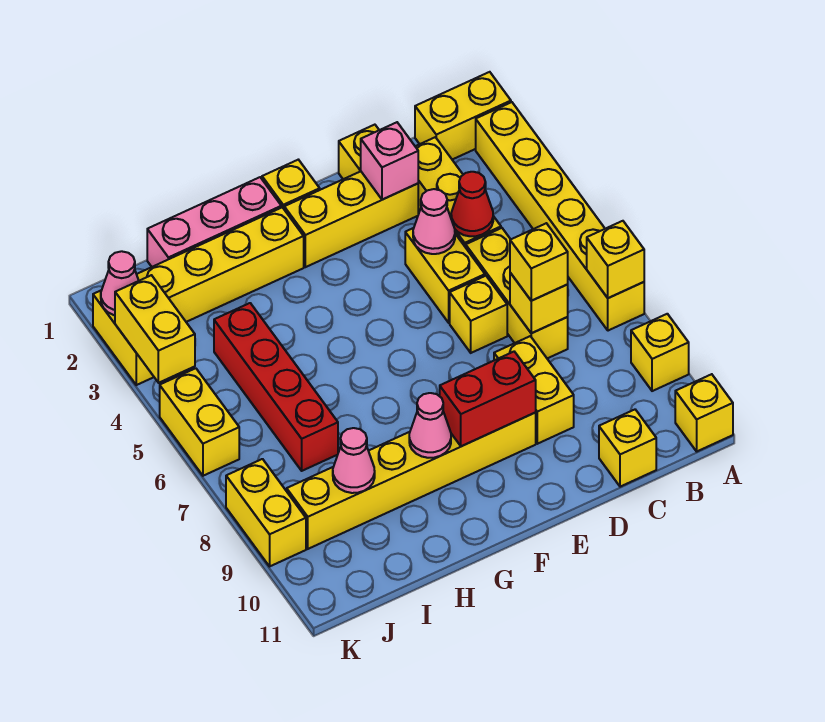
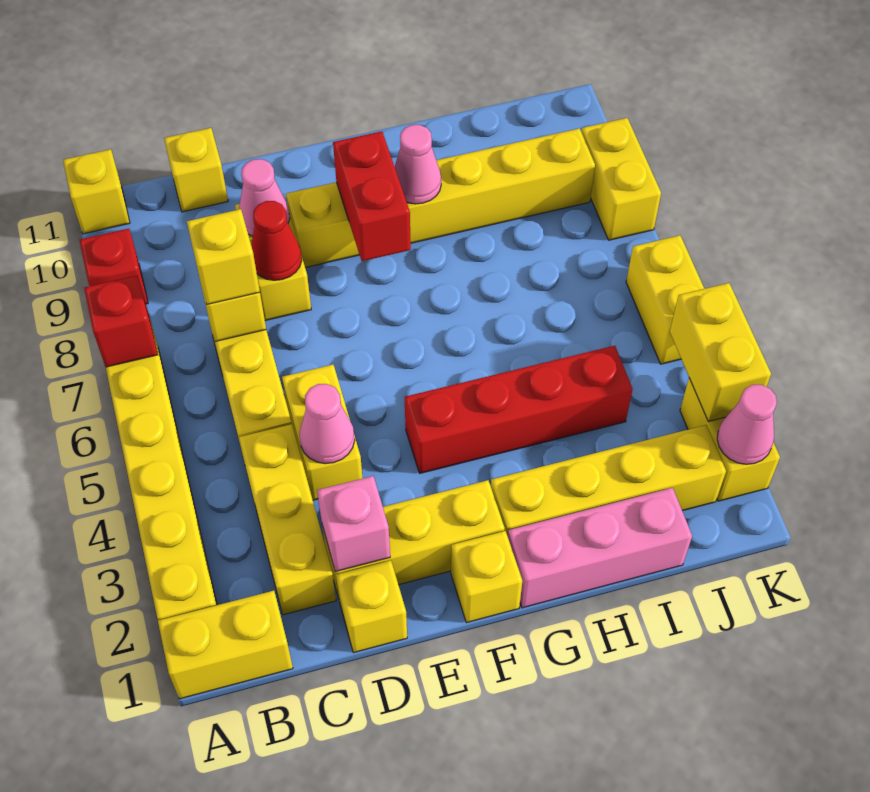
yellow brick A7 level 2 -> red brick A7 level 2
yellow brick A9 level 1 -> red brick A9 level 1
red cone C4 level 2 -> red cone D8 level 2
yellow brick D6 level 1 -> none
red brick E9:F9 level 2 -> red brick F8:F9 level 2
red brick I4:I7 level 1 -> red brick F4:I4 level 1
pink cone I9 level 2 -> pink cone D9 level 2

